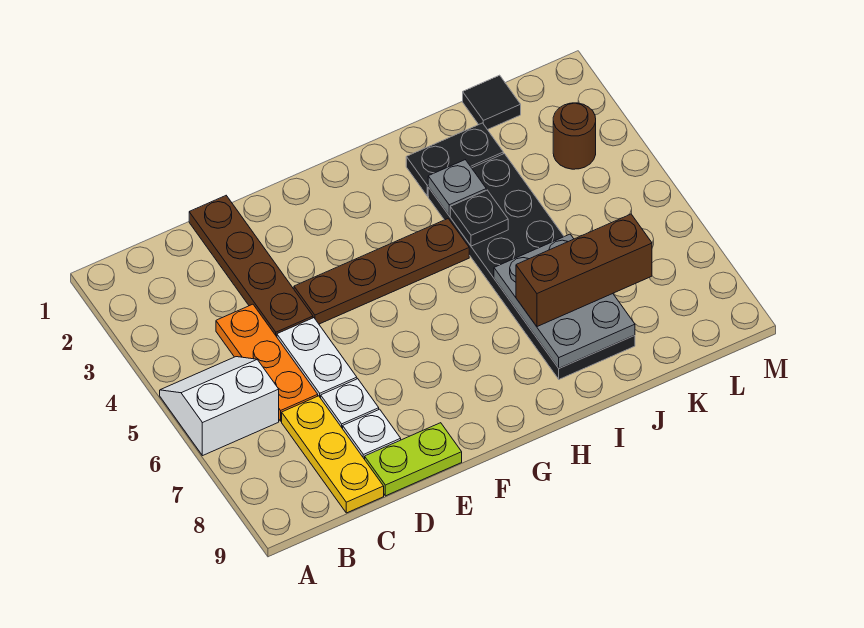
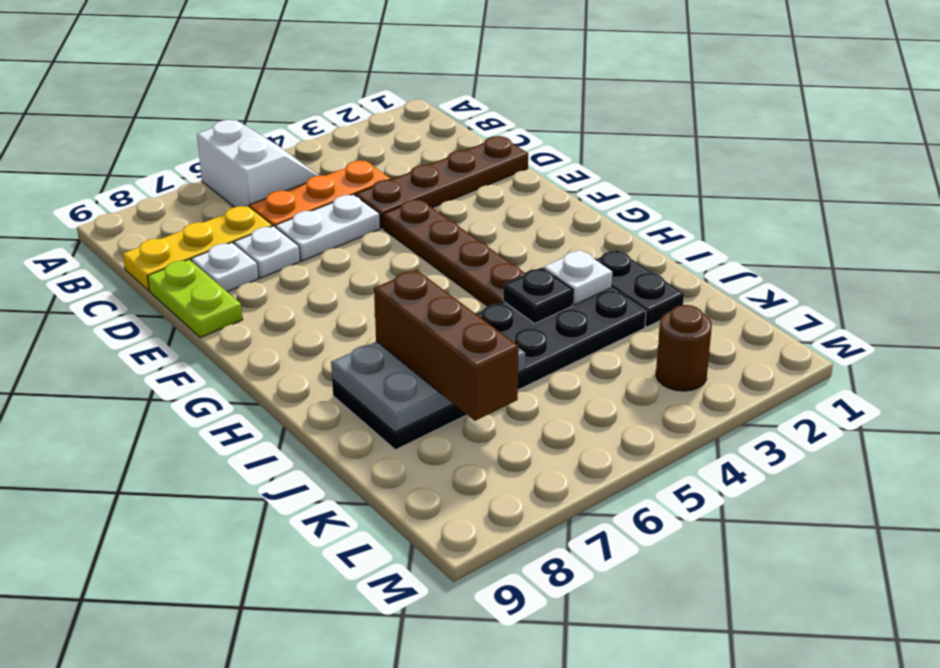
grey plate I3 level 2 -> white plate I3 level 2
black tile K1 level 1 -> none

